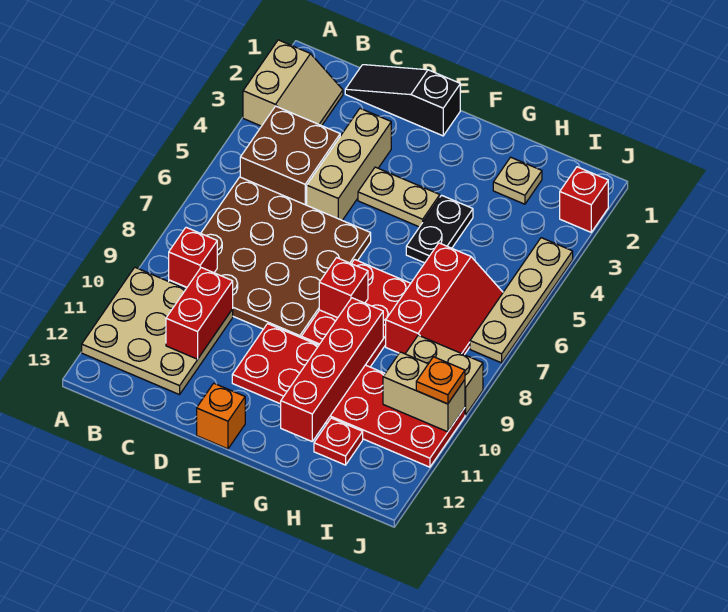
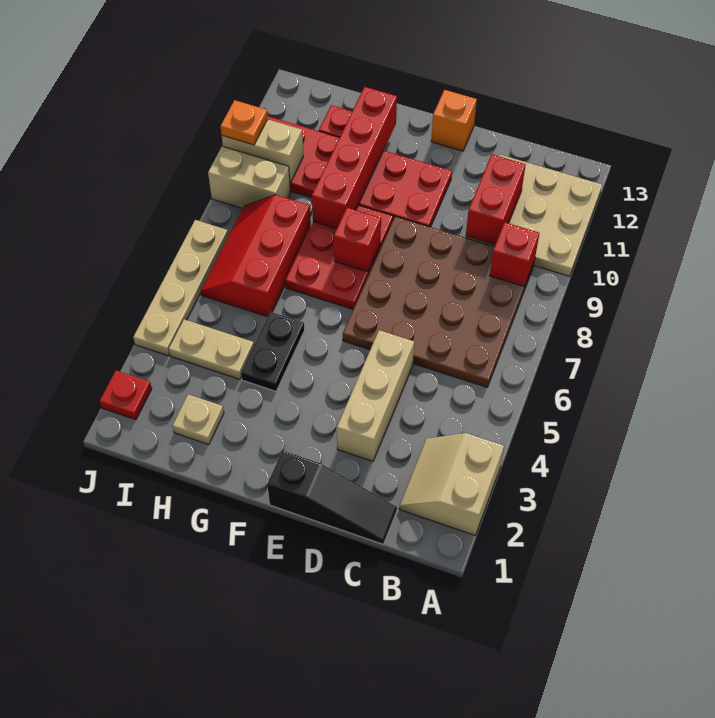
brown brick B4:C5 level 1 -> none
tan plate E4:F4 level 1 -> tan plate H4:I4 level 1
red brick J2 level 1 -> red plate J2 level 1

